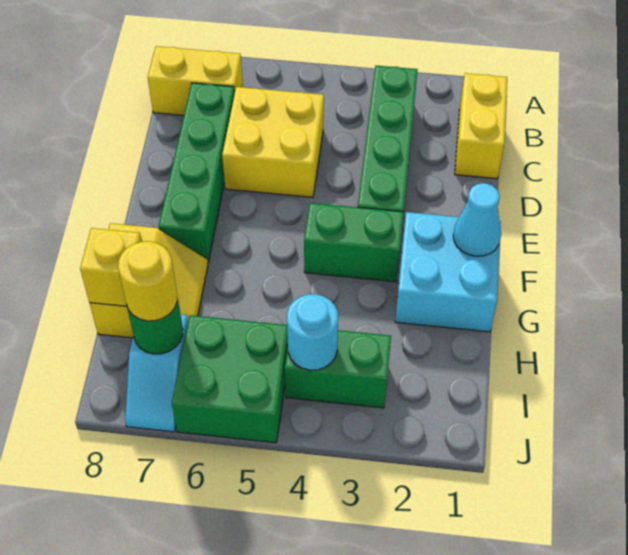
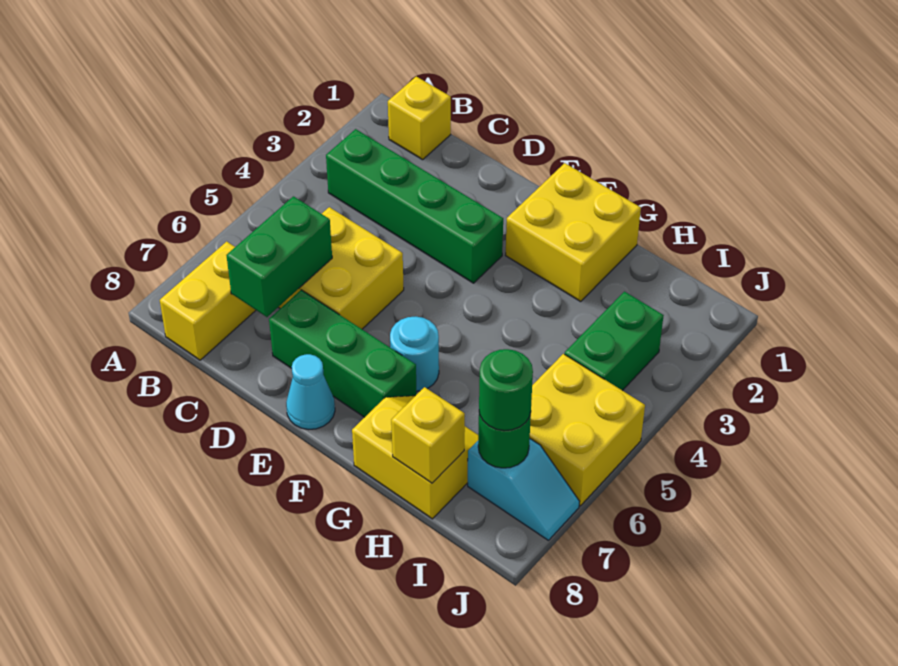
yellow brick B1:C1 level 1 -> yellow brick B1 level 1
green brick C7:F7 level 1 -> green brick D7:F7 level 1
cyan brick F1:G2 level 1 -> yellow brick F1:G2 level 1
cyan cone F1 level 2 -> cyan cone E8 level 1
green brick F3:F4 level 1 -> green brick C6:C7 level 2
cyan round brick I4 level 2 -> cyan round brick F6 level 1
green brick I5:J6 level 1 -> yellow brick I5:J6 level 1
yellow round brick I7 level 3 -> green round brick I7 level 3

